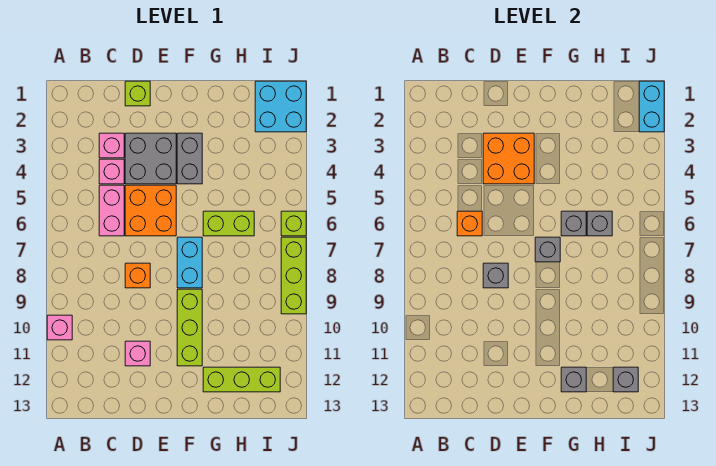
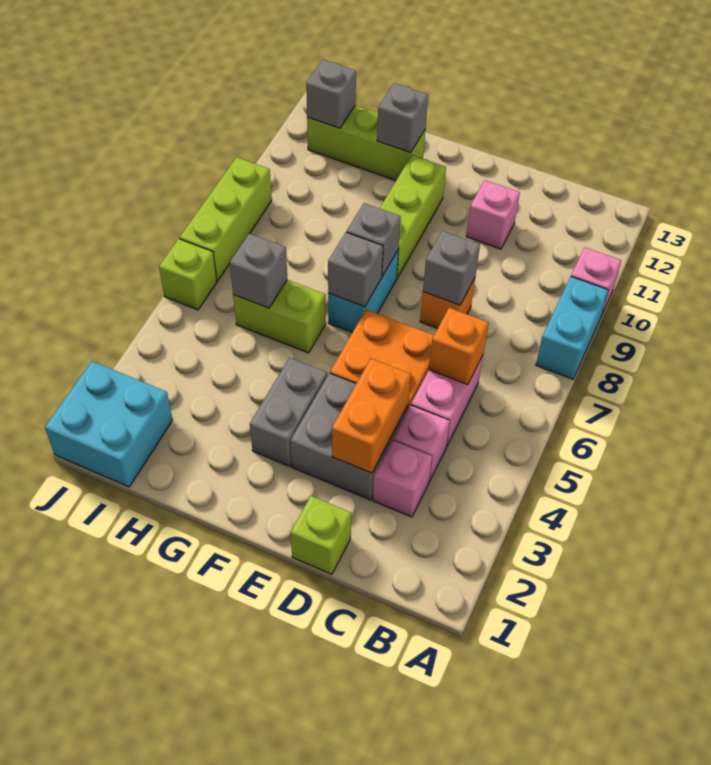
orange brick D3:E4 level 2 -> orange brick D3:D4 level 2
grey brick G6 level 2 -> grey brick F8 level 2
cyan brick J1:J2 level 2 -> cyan brick A8:A9 level 1

